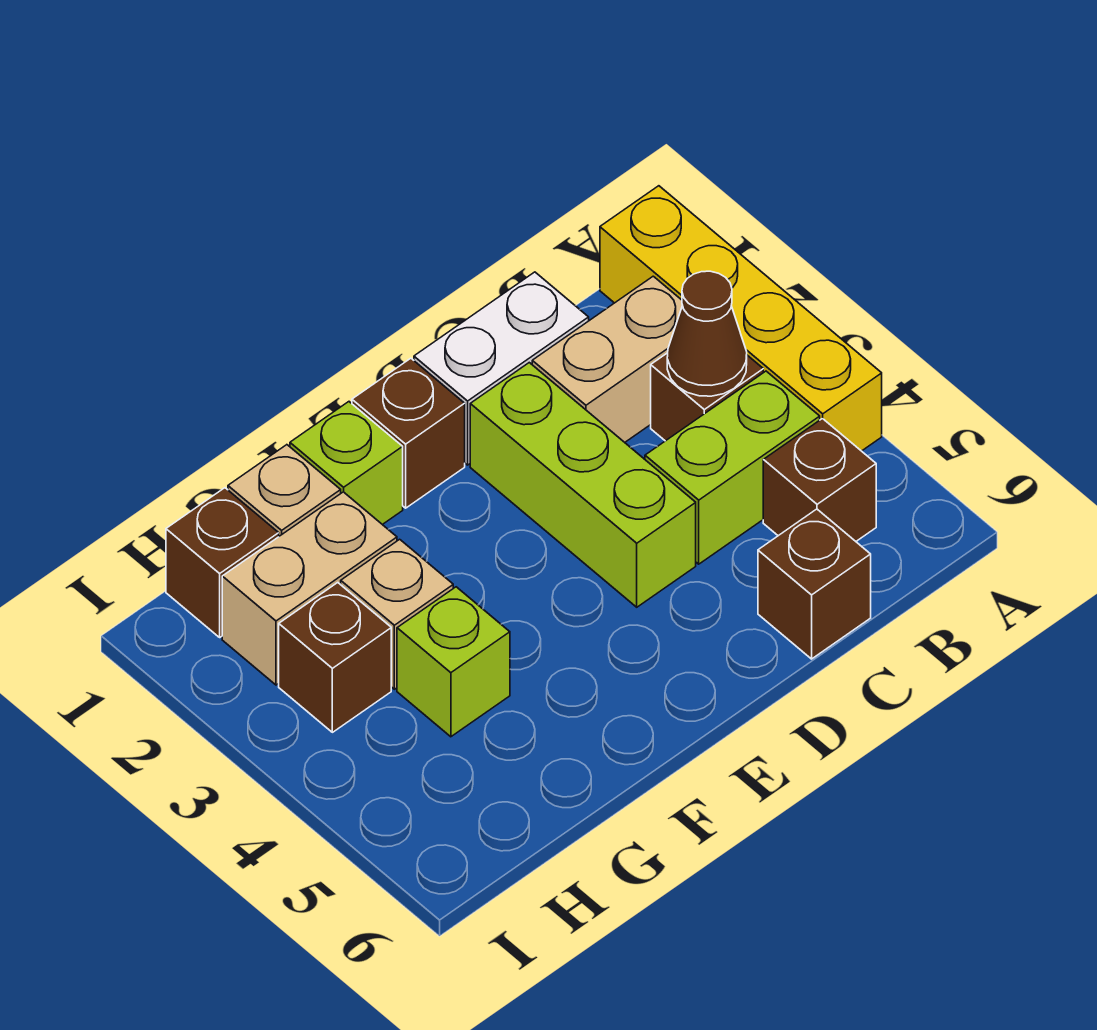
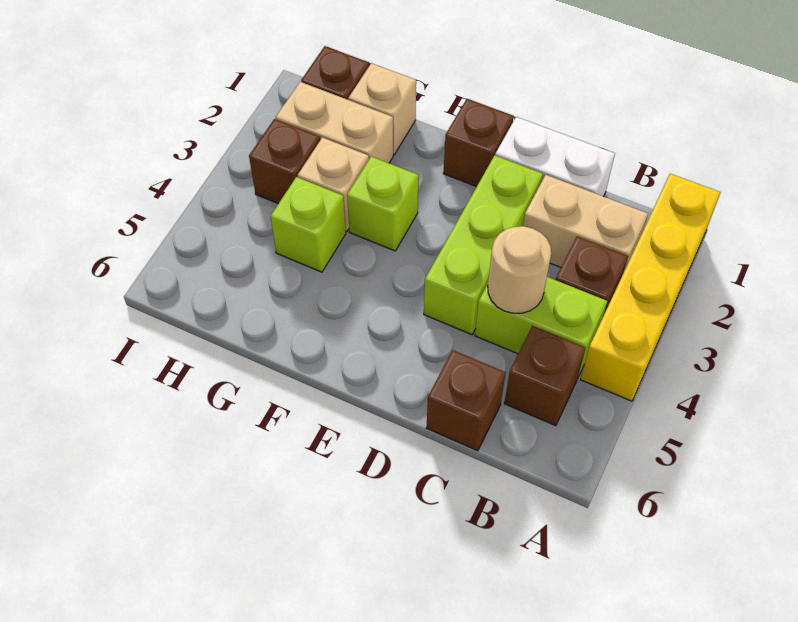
brown cone B3 level 2 -> none
none -> tan round brick C4 level 2
lime brick F1 level 1 -> lime brick F3 level 1

